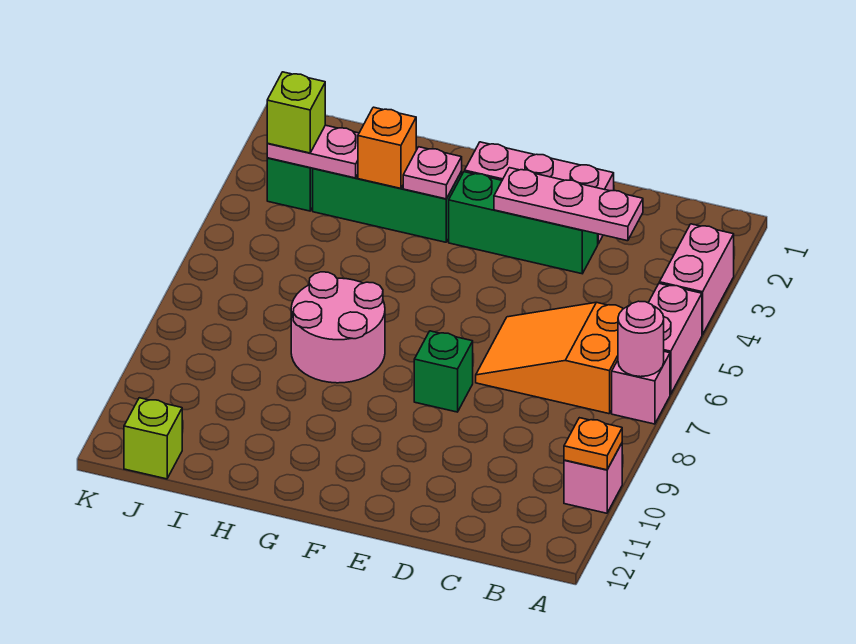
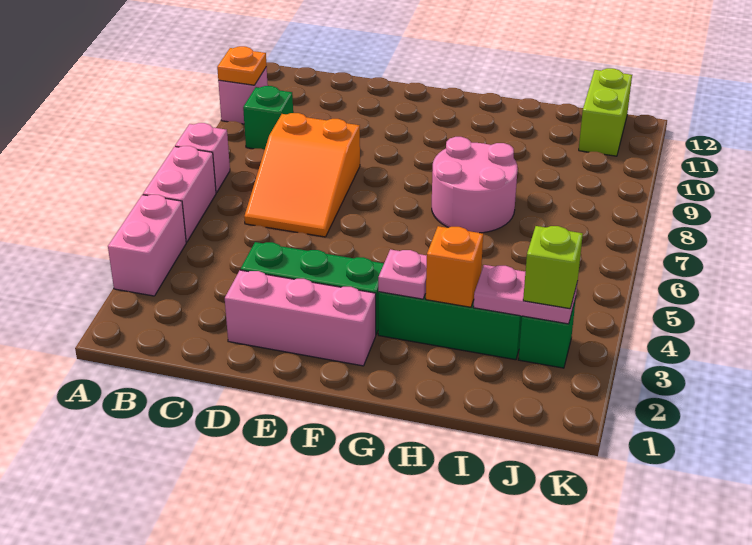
pink round brick A7 level 2 -> none
orange slope B6:D7 level 1 top B -> orange slope C6:D8 level 1 top 8
pink plate C3:E3 level 2 -> none
green brick E8 level 1 -> green brick B9 level 1
lime brick J12 level 1 -> lime brick J11:J12 level 1

